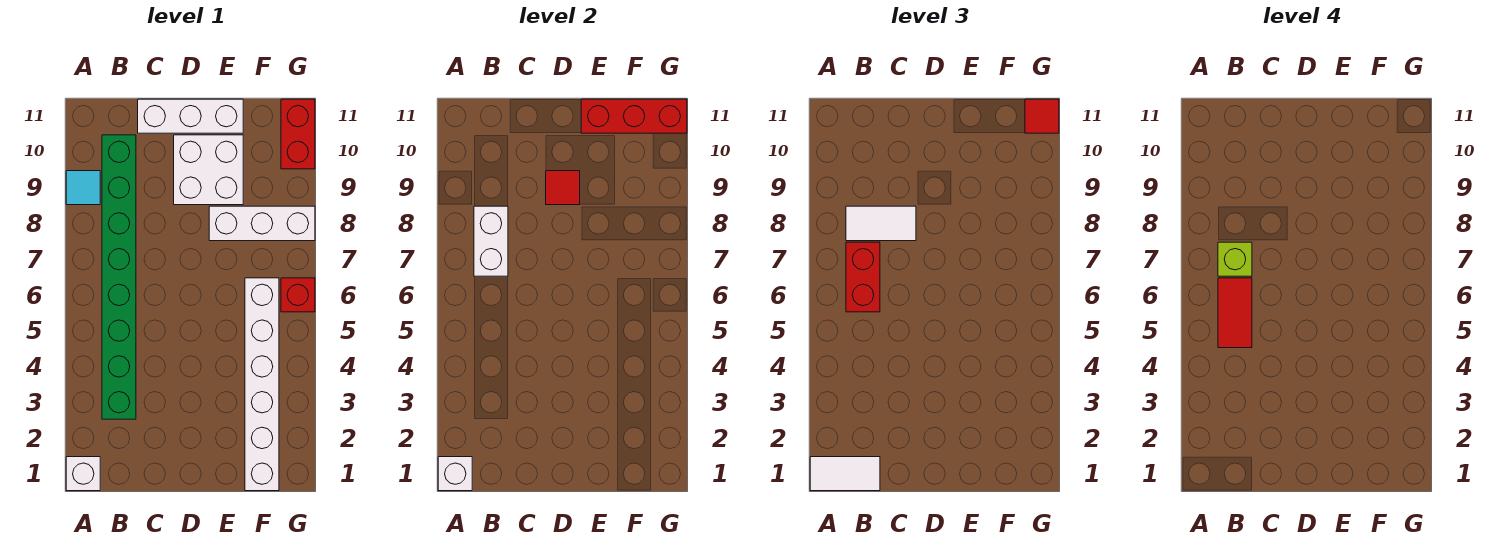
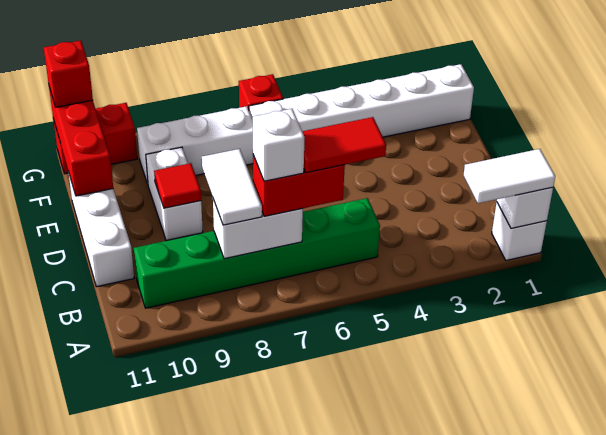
white tile A1:B1 level 3 -> white tile A1:A2 level 3
cyan tile A9 level 1 -> none
green brick B3:B10 level 1 -> green brick B5:B10 level 1
lime brick B7 level 4 -> white brick B7 level 4
white brick D9:E10 level 1 -> white brick D9:E9 level 1
white brick E8:G8 level 1 -> white brick F7:F9 level 1
red tile G11 level 3 -> red brick G11 level 3

